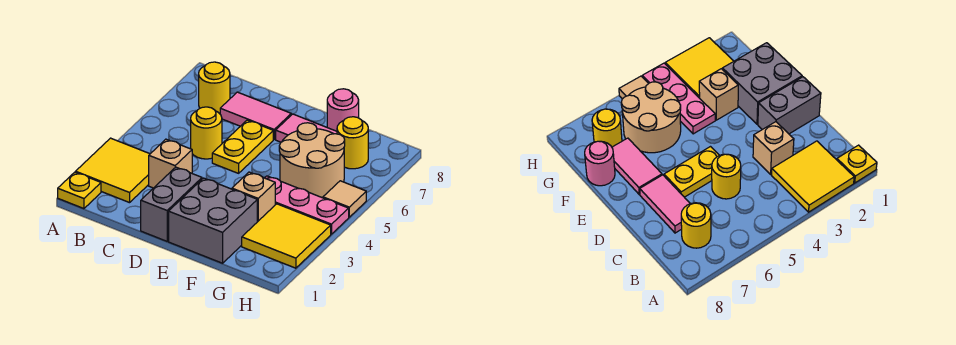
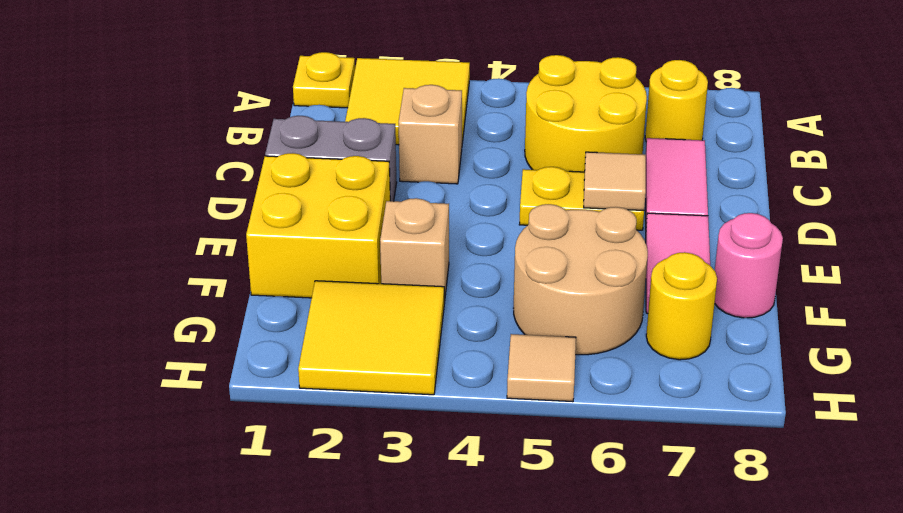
yellow round brick C5 level 1 -> yellow round brick B5:C6 level 1
none -> tan tile D6 level 2
grey brick E1:F2 level 1 -> yellow brick E1:F2 level 1
pink plate F4:H4 level 1 -> none

